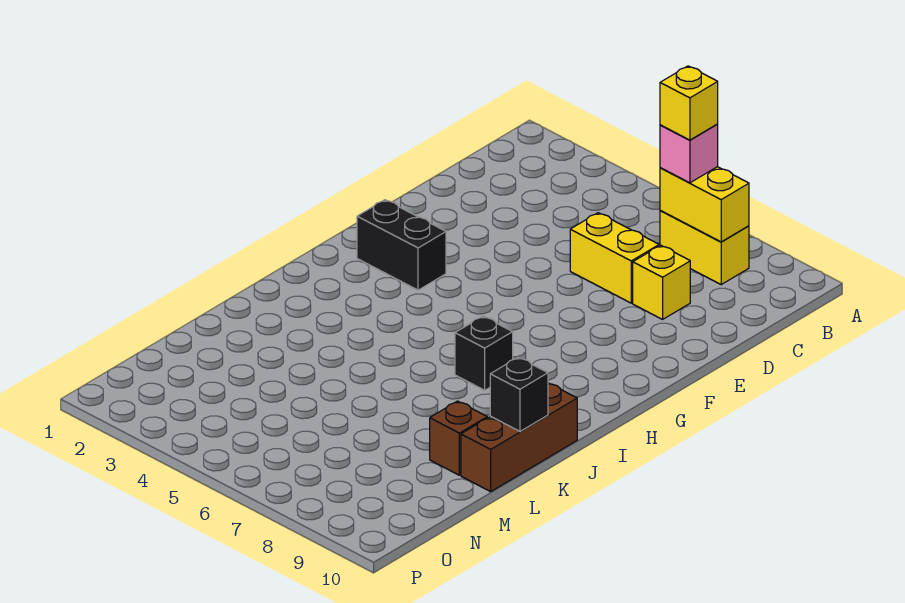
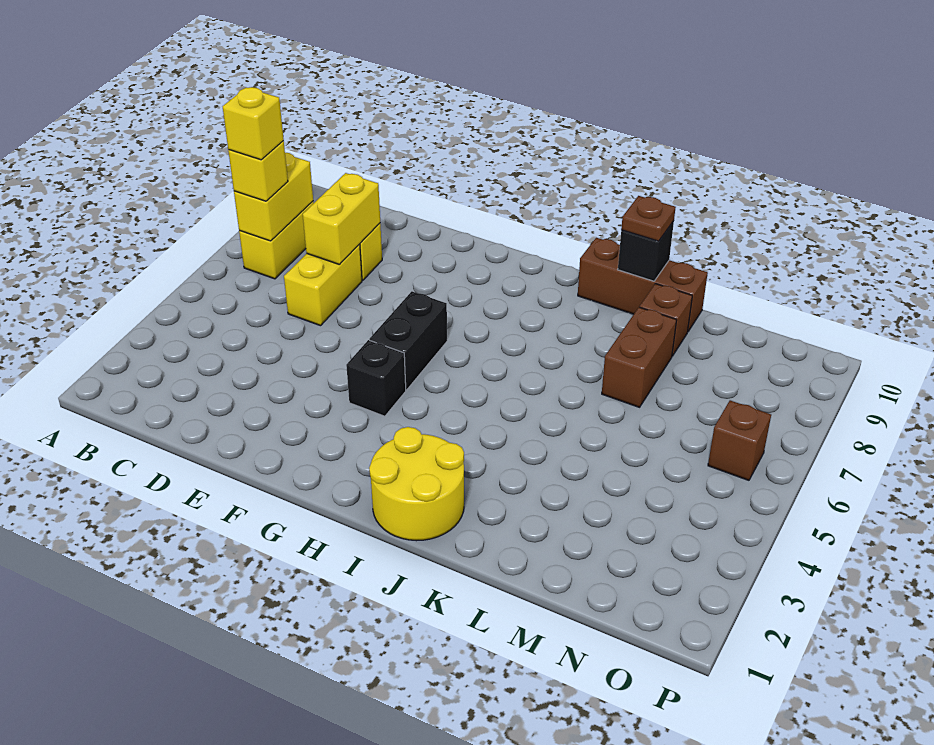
pink brick B7 level 3 -> yellow brick B7 level 3
none -> yellow brick D7:D8 level 2
black brick G2:G3 level 1 -> black brick G5:G6 level 1
none -> yellow round brick I1:J2 level 1
black brick I7 level 1 -> black brick G4 level 1
none -> brown plate K10 level 3
none -> brown brick L7:L8 level 1
none -> brown brick O6 level 1

